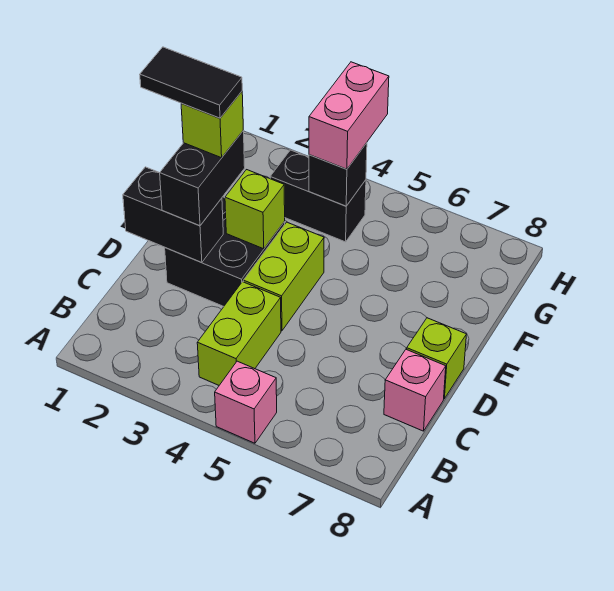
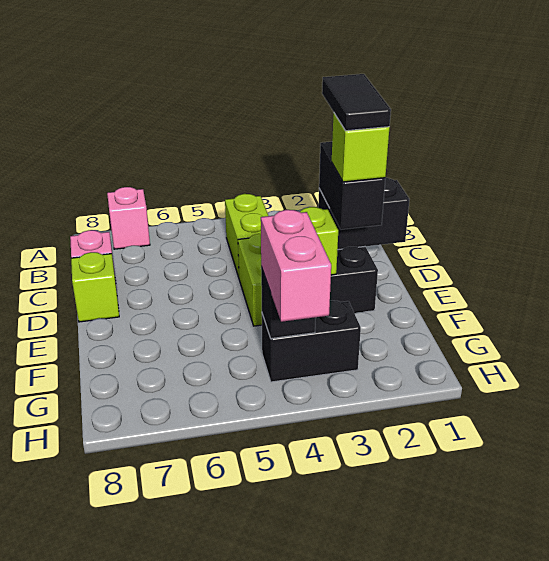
pink brick A5 level 1 -> pink brick A7 level 1
black tile E1:E2 level 5 -> black tile D2:E2 level 5

